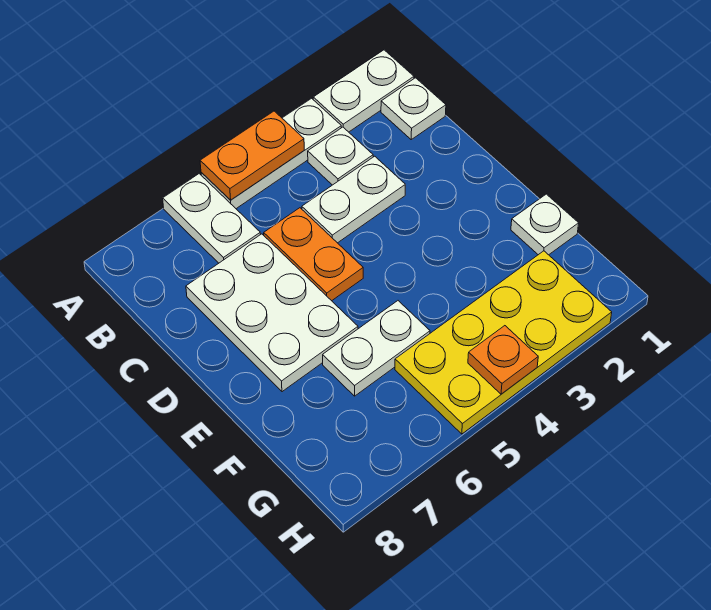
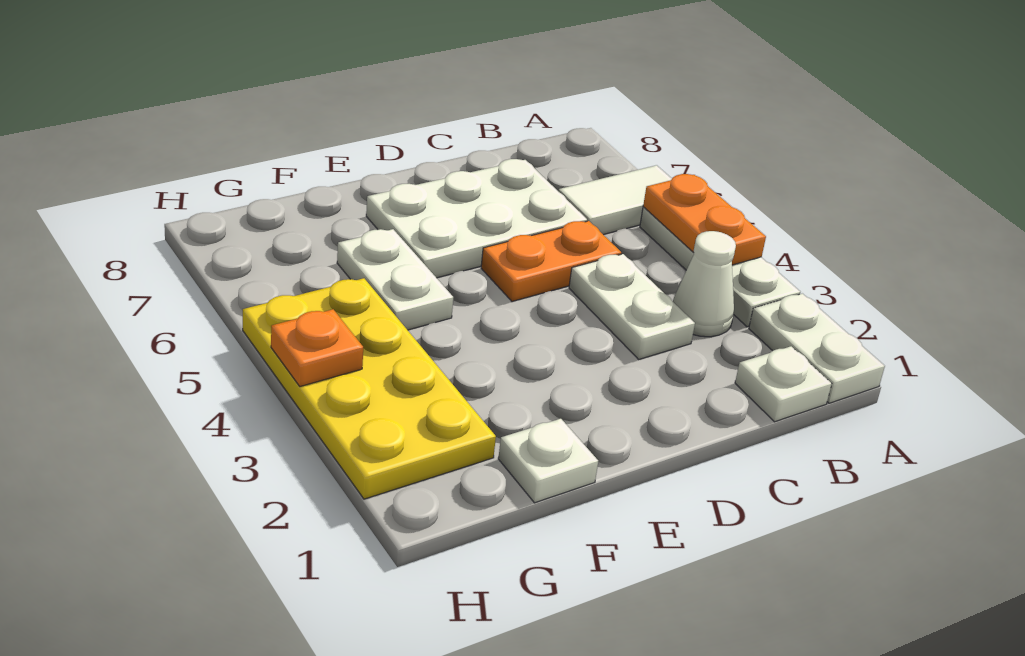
white plate A6:B6 level 1 -> white tile A6:B6 level 1
white plate B3 level 1 -> white cone B3 level 1

